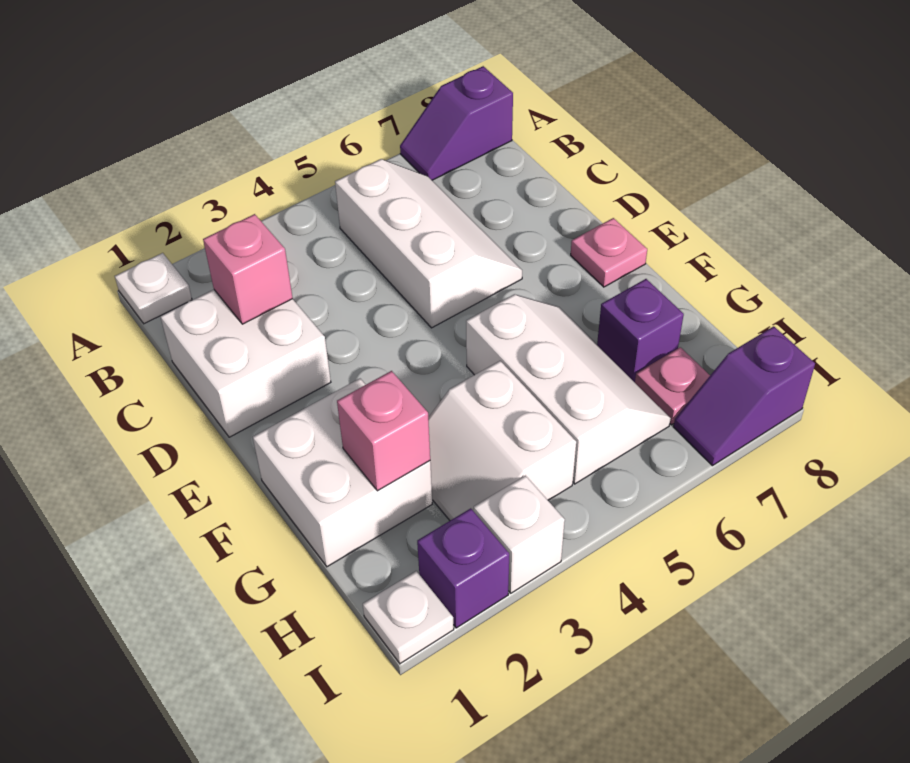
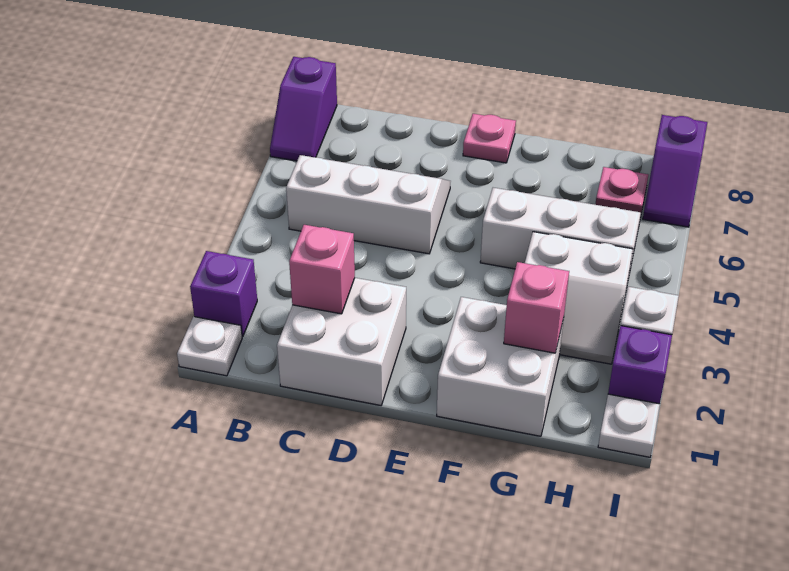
purple brick G7 level 1 -> purple brick A2 level 1

